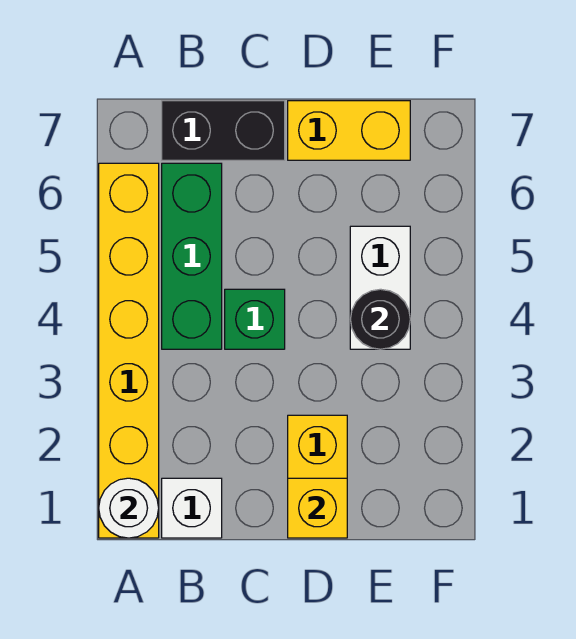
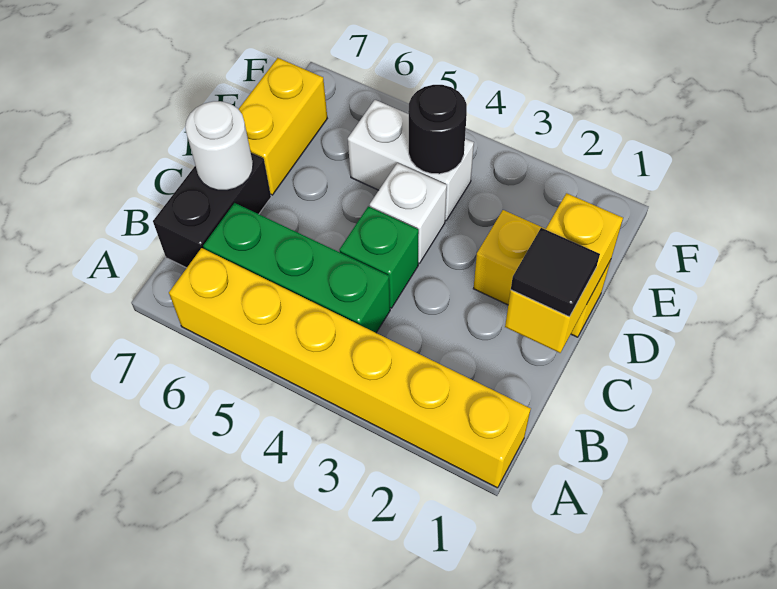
white round brick A1 level 2 -> white round brick C7 level 2
white brick B1 level 1 -> white brick D4 level 1
none -> black tile C1 level 3
yellow brick D1 level 2 -> yellow brick C1:D1 level 2

